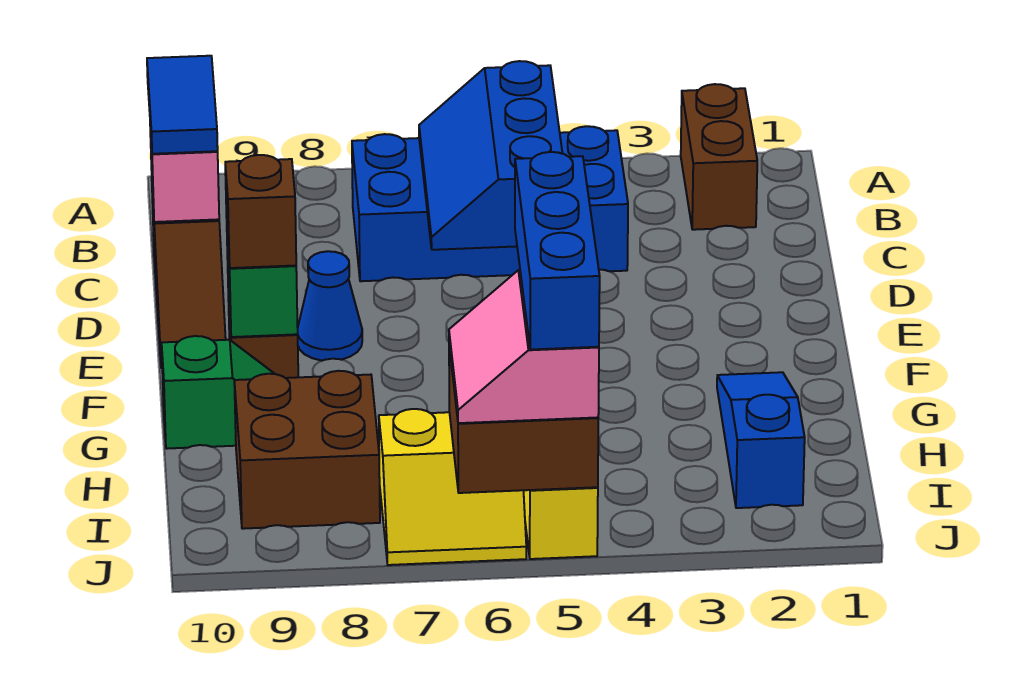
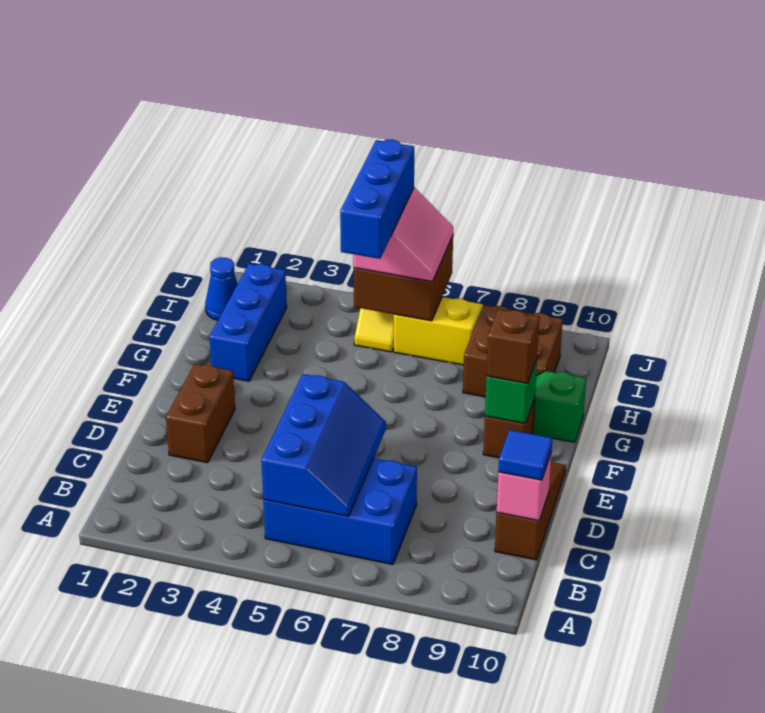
brown brick A2:B2 level 1 -> brown brick D2:E2 level 1
blue brick B4:C7 level 1 -> blue brick B5:C7 level 1
blue tile B10:C10 level 3 -> blue tile C10 level 3
blue cone E8 level 1 -> blue cone I1 level 1
blue slope G2:I2 level 1 top I -> blue brick G2:I2 level 1

